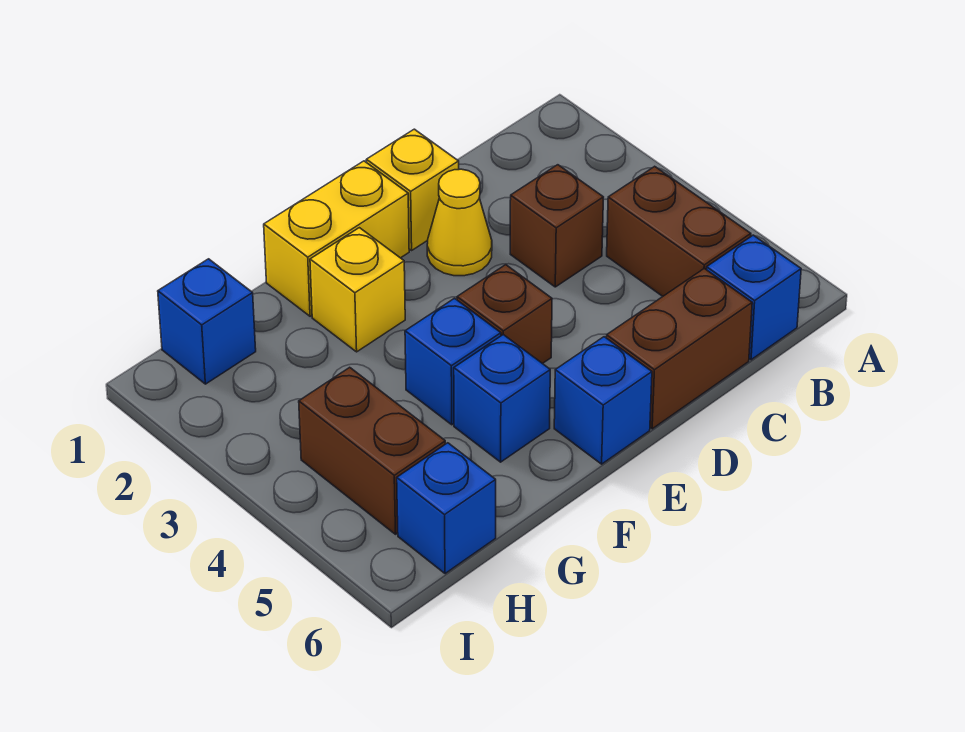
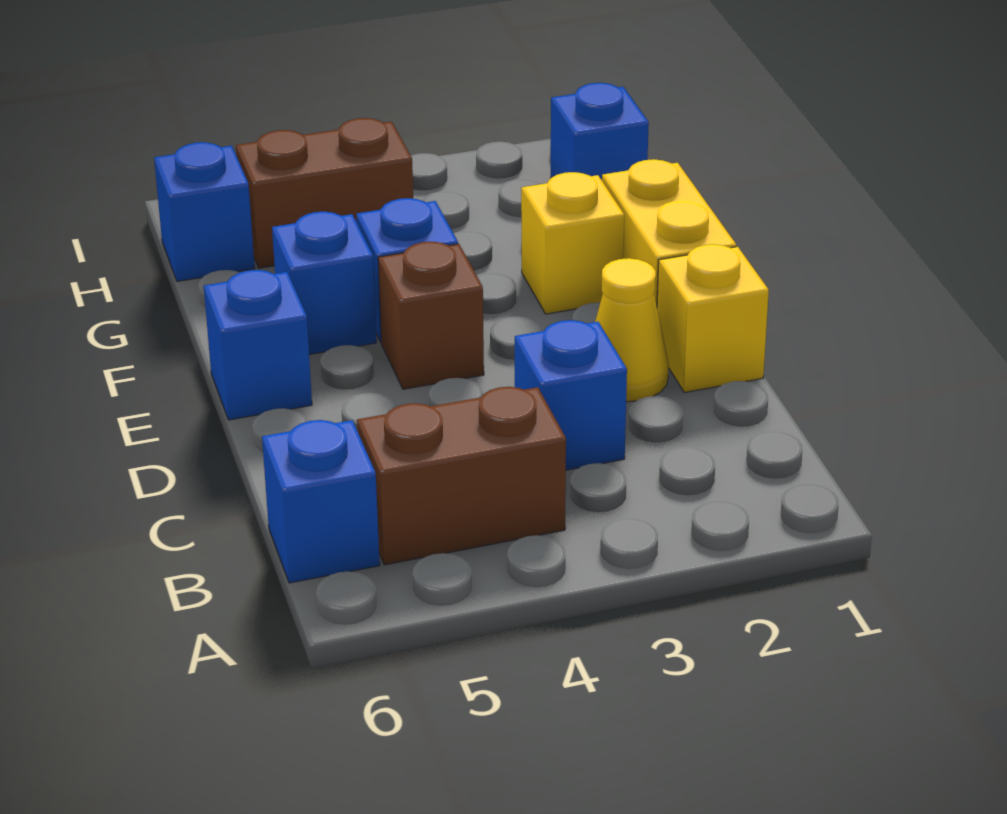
brown brick C3 level 1 -> blue brick C3 level 1
brown brick C6:D6 level 1 -> none

